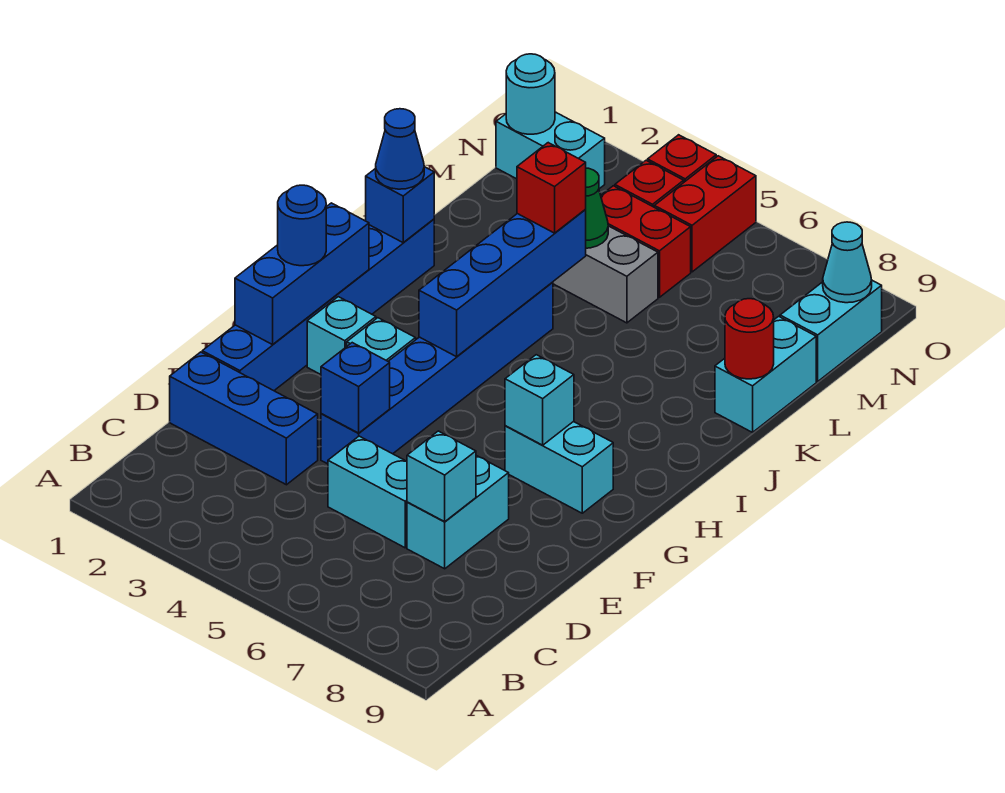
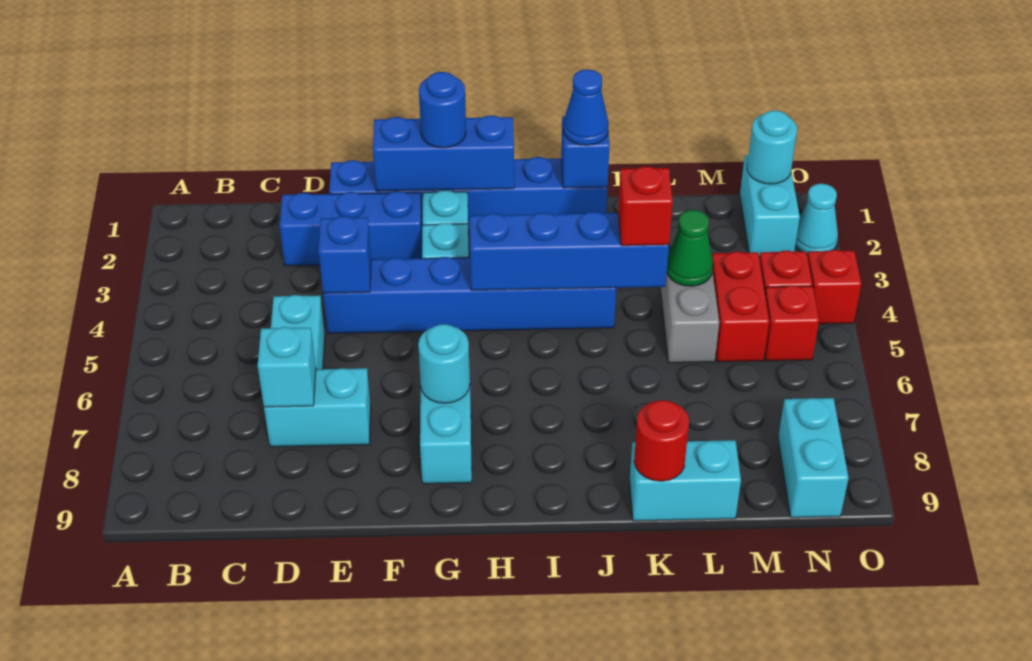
blue brick D1:D3 level 1 -> blue brick D2:F2 level 1
cyan brick G7 level 2 -> cyan round brick G7 level 2
cyan brick M9:N9 level 1 -> cyan brick N8:N9 level 1
red brick N5:O5 level 1 -> red brick N5 level 1
cyan cone N9 level 2 -> cyan cone O2 level 1

